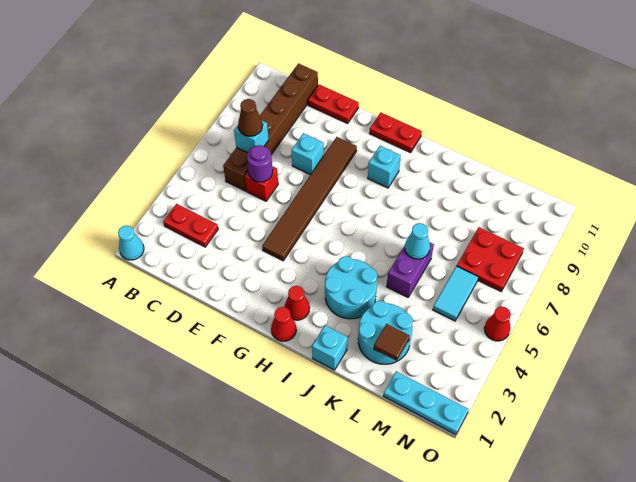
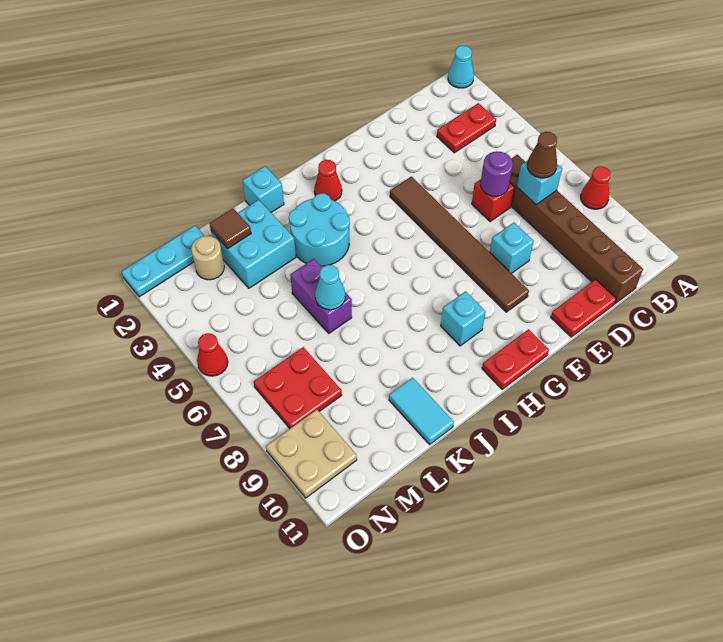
red cone H1 level 1 -> red cone A8 level 1
cyan round brick K2:L3 level 1 -> cyan brick K2:L3 level 1
none -> tan round brick M2 level 1
cyan tile M5:M6 level 1 -> cyan tile K10:K11 level 1
none -> tan plate N9:O10 level 1

